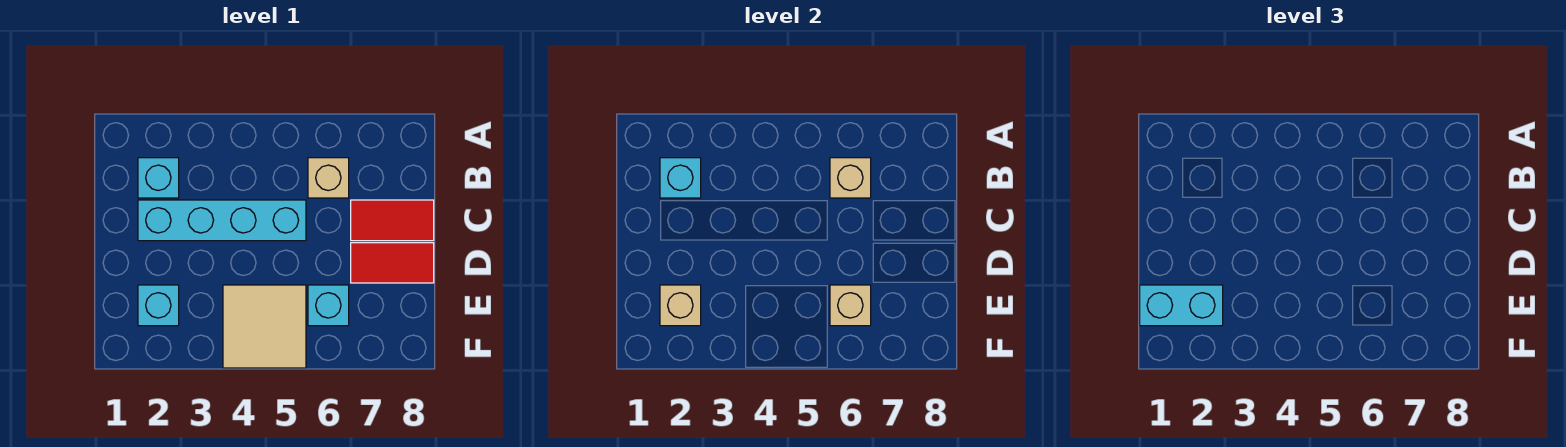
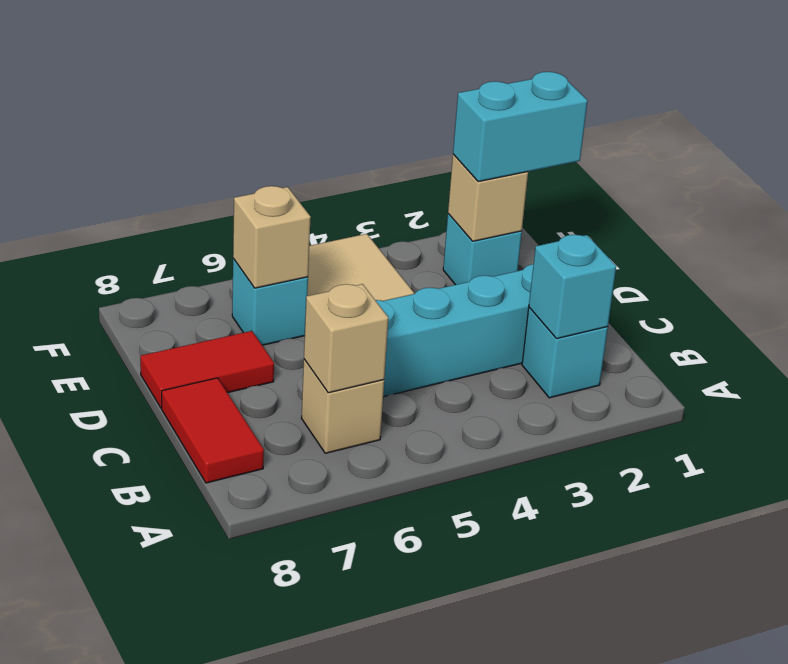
red tile C7:C8 level 1 -> red tile B8:C8 level 1

